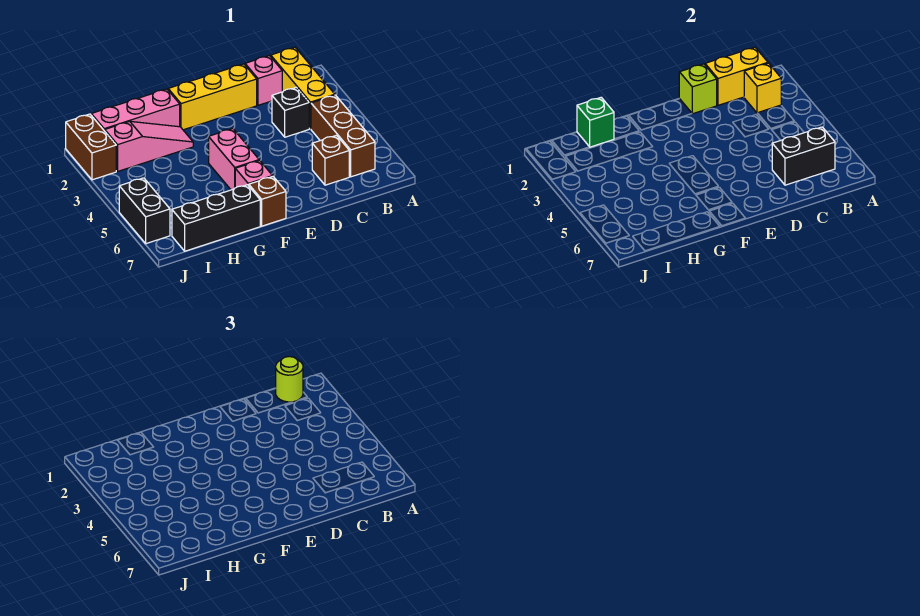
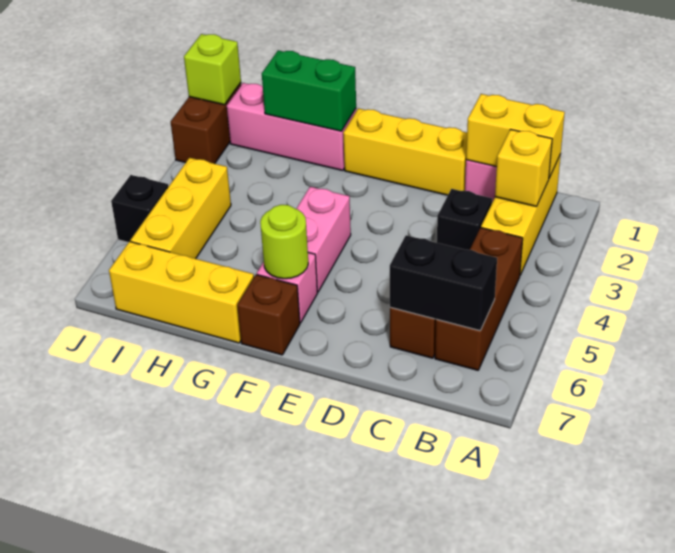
lime round brick B1 level 3 -> lime round brick F6 level 2
lime brick D1 level 2 -> lime brick J1 level 2
pink slope G2:I2 level 1 top I -> none
black brick G7:I7 level 1 -> yellow brick G7:I7 level 1
green brick H1 level 2 -> green brick G1:H1 level 2
none -> yellow brick I4:I6 level 1
black brick J5:J6 level 1 -> black brick J5 level 1

